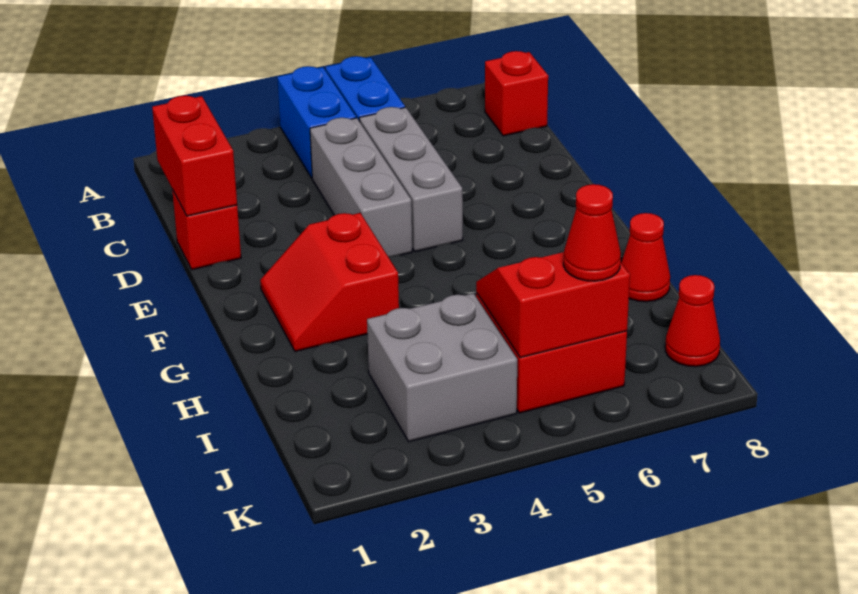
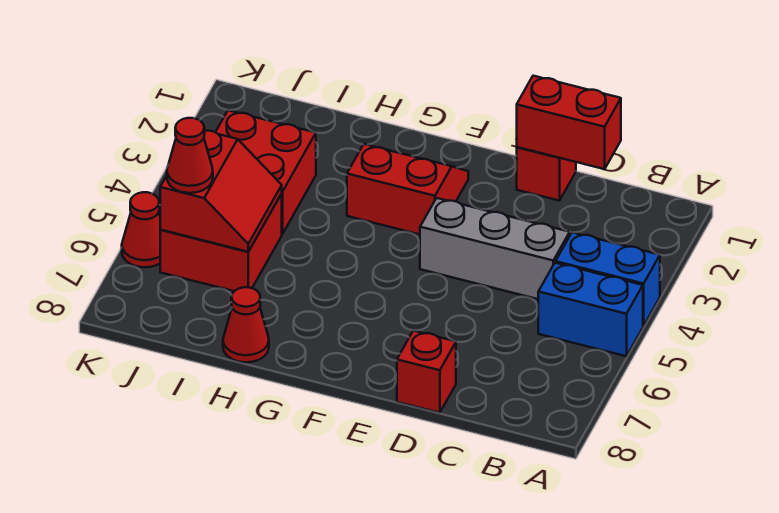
red brick B8 level 1 -> red brick D8 level 1
grey brick C5:E5 level 1 -> none
grey brick I3:J4 level 1 -> red brick I3:J4 level 1
red cone J8 level 1 -> red cone K6 level 1

